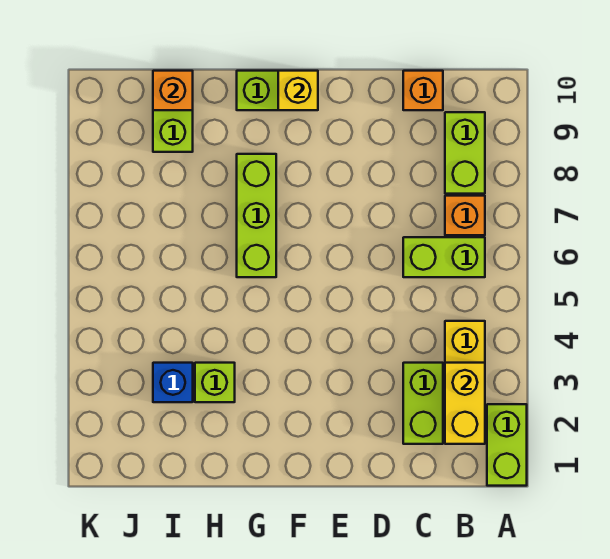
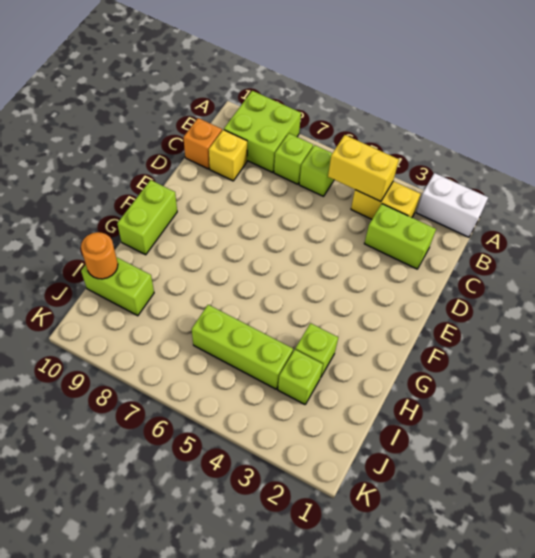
lime brick A1:A2 level 1 -> white brick A1:A2 level 1
yellow brick B2:B3 level 2 -> yellow brick B4:B5 level 2
lime brick B6:C6 level 1 -> lime brick B6 level 1
orange brick B7 level 1 -> lime brick B7 level 1
lime brick B8:B9 level 1 -> lime brick A8:B9 level 1
yellow brick F10 level 2 -> yellow brick C9 level 1
lime brick G6:G8 level 1 -> lime brick I4:I6 level 1
blue brick I3 level 1 -> lime brick I3 level 1
orange brick I10 level 2 -> orange round brick I10 level 2

